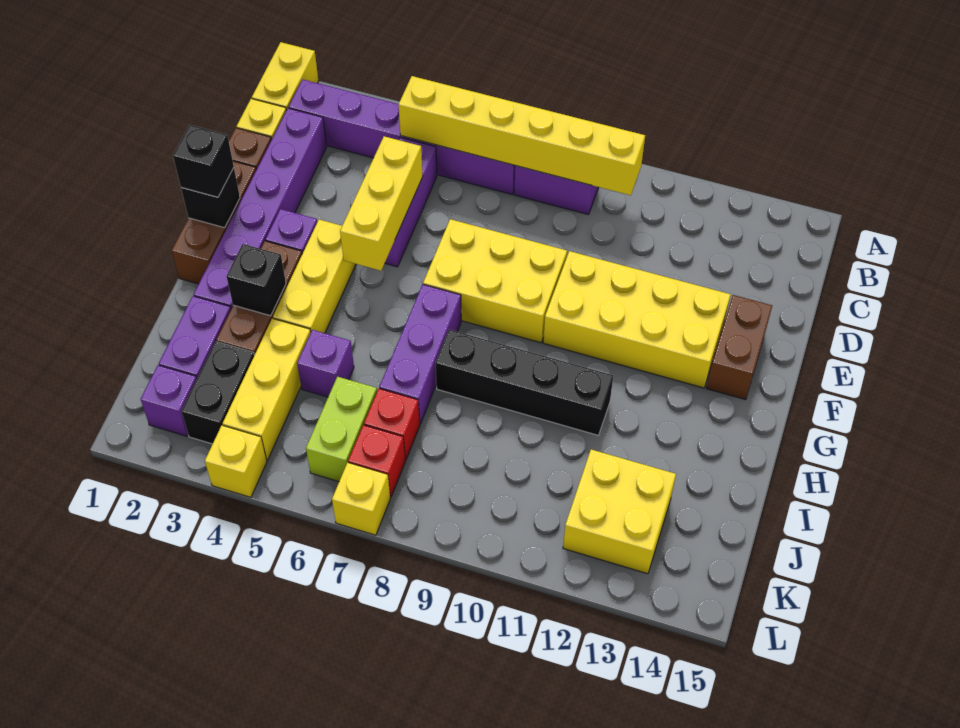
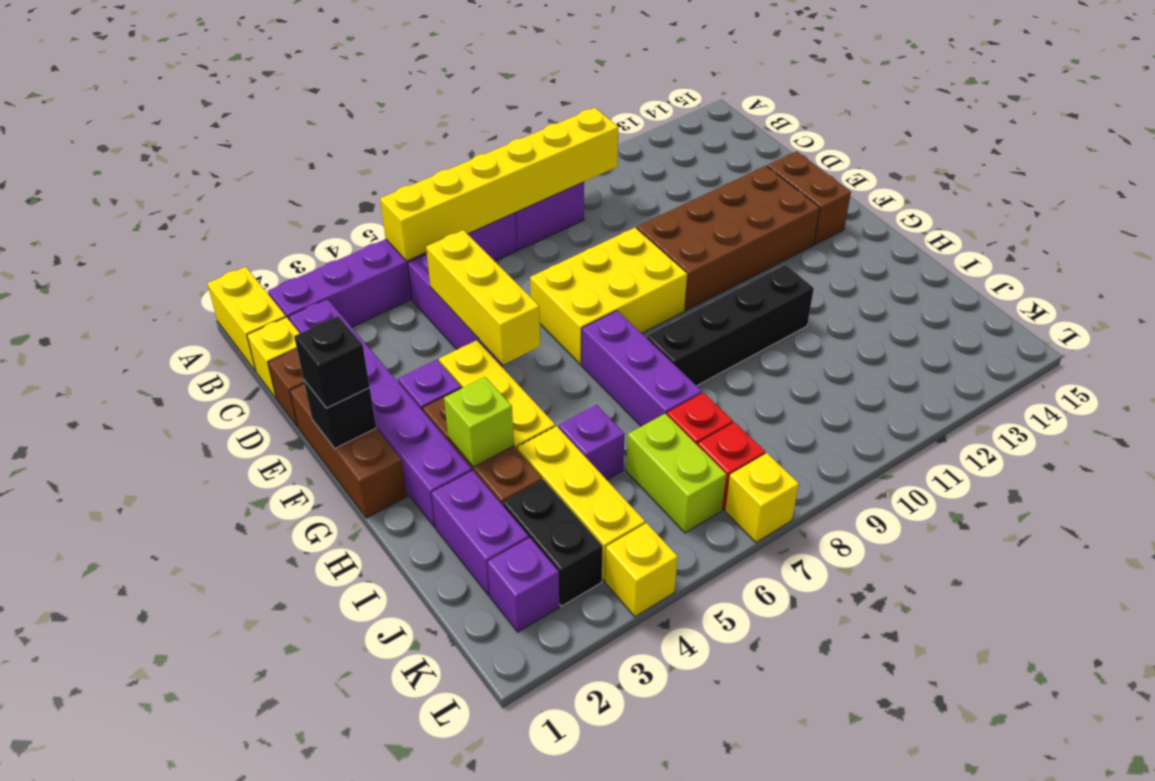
yellow brick E10:F13 level 1 -> brown brick E10:F13 level 1
black brick H3 level 2 -> lime brick H3 level 2
yellow brick J12:K13 level 1 -> none

